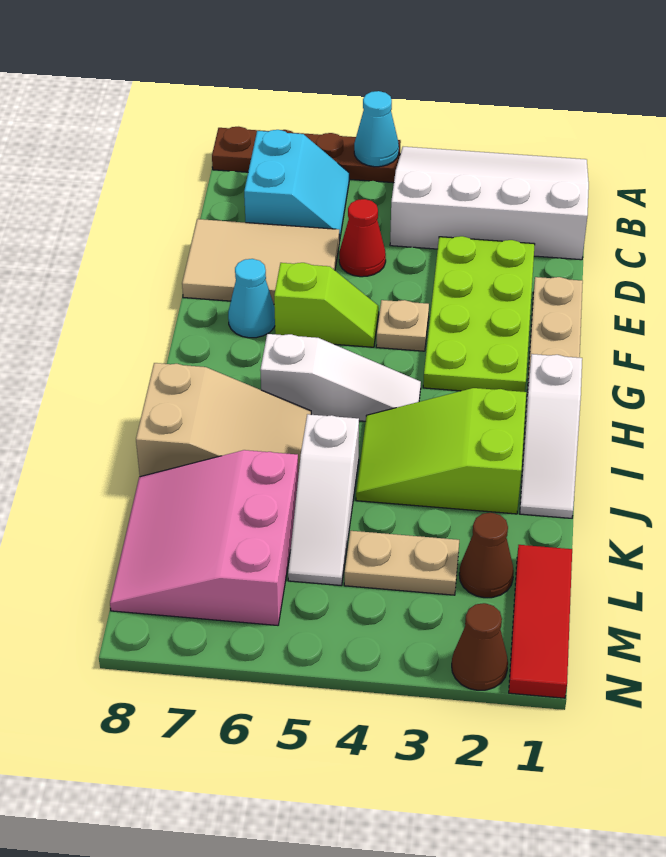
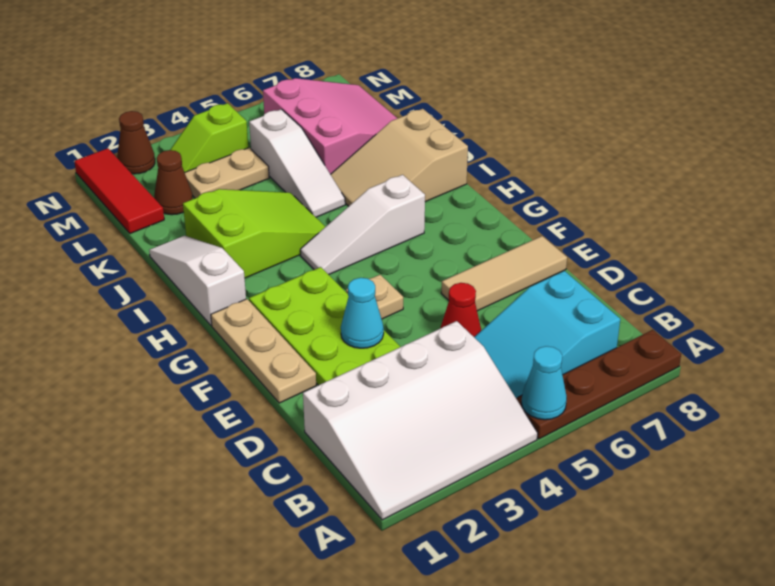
cyan slope B6:C7 level 1 top 7 -> cyan slope B5:C7 level 1 top 7
tan tile D6:E8 level 1 -> tan tile E6:E8 level 1
lime slope F5:F6 level 1 top 6 -> lime slope M3:M4 level 1 top 4
cyan cone F7 level 1 -> cyan cone E3 level 2
white slope J5:L5 level 1 top J -> white slope J5:L5 level 1 top L

